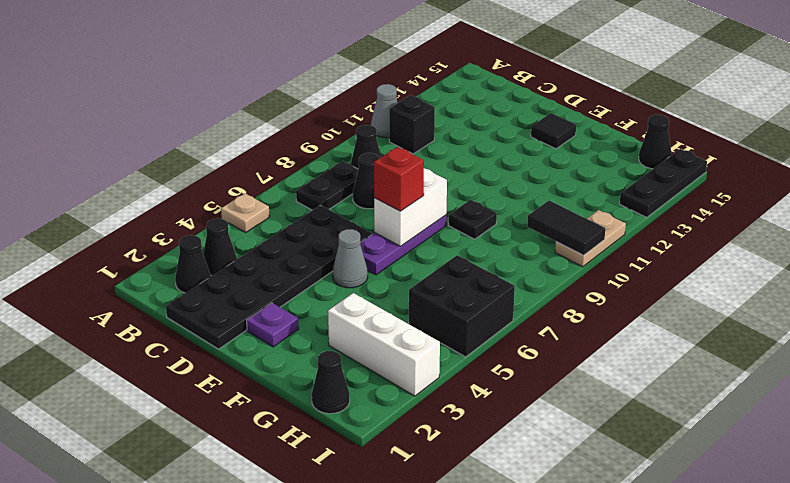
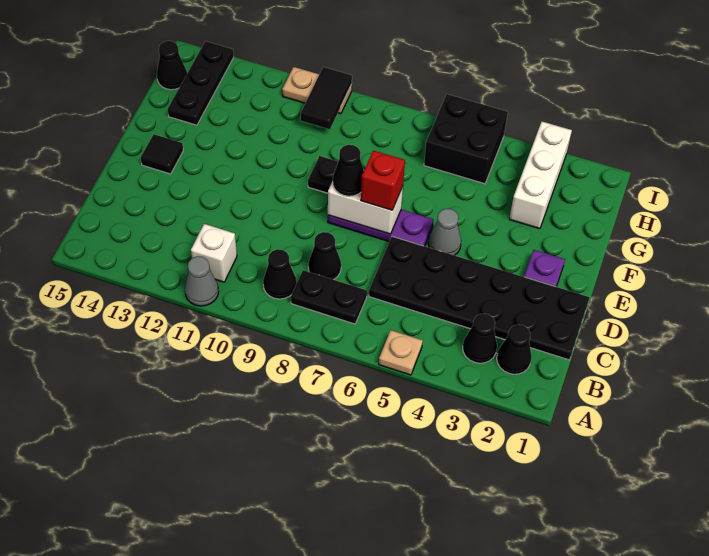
black brick B11 level 1 -> white brick B11 level 1
black cone H1 level 1 -> black cone E8 level 3
black plate I13:I15 level 1 -> black plate G14:I14 level 1

